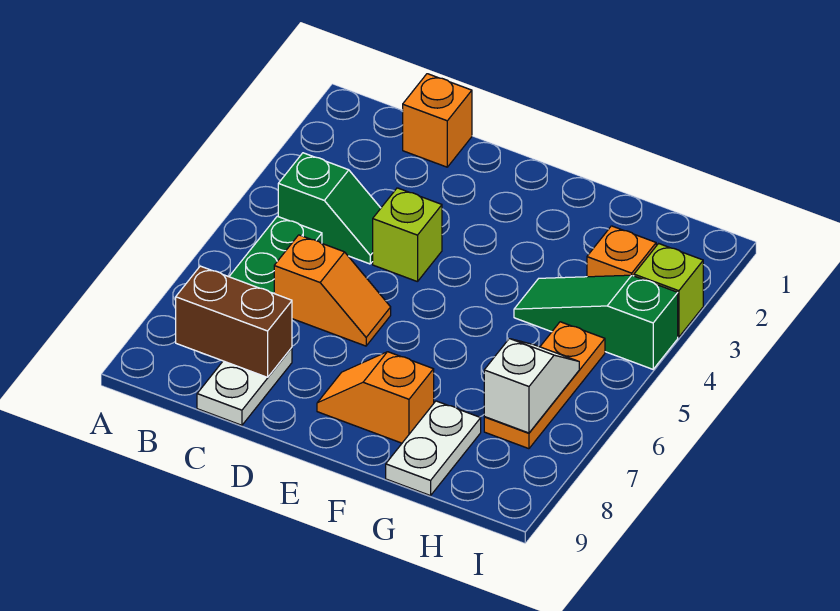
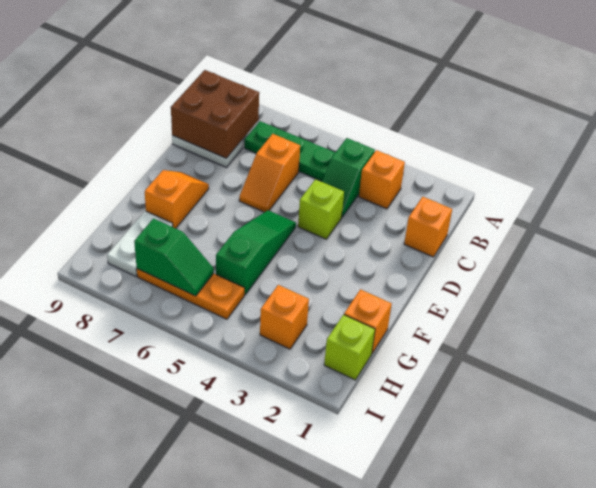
none -> orange brick B3 level 1
brown brick B8:C8 level 2 -> brown brick B8:C9 level 2
none -> orange brick G1 level 1
green slope G4:I4 level 1 top I -> green slope E5:G5 level 1 top G
white plate G8:G9 level 1 -> white plate G8:H8 level 1
white slope H6:H7 level 2 top 7 -> green slope H6:H7 level 2 top 7
lime brick I3 level 1 -> lime brick H1 level 1

